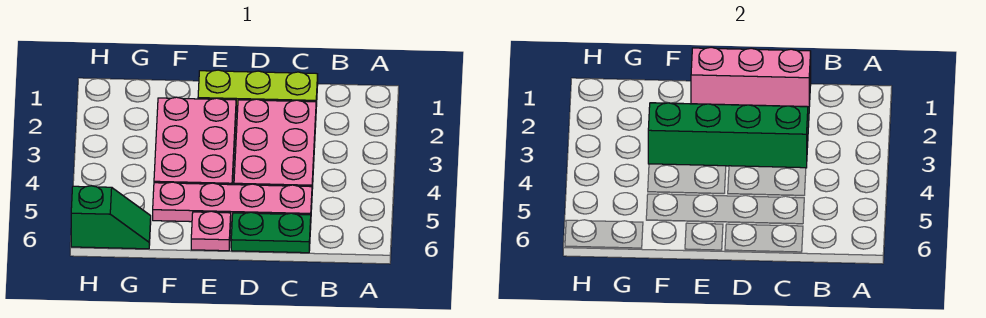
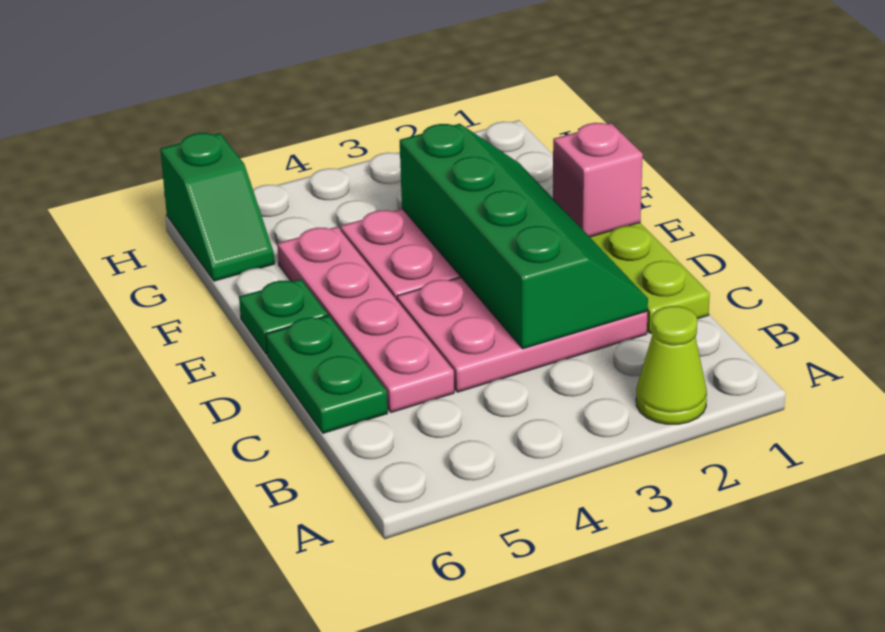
none -> lime cone A2 level 1
pink brick C1:E1 level 2 -> pink brick E1 level 2
pink plate E6 level 1 -> green plate E6 level 1

